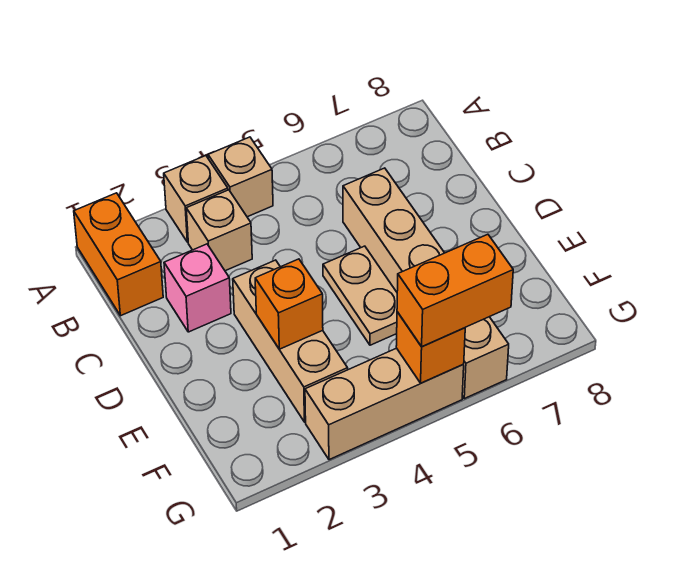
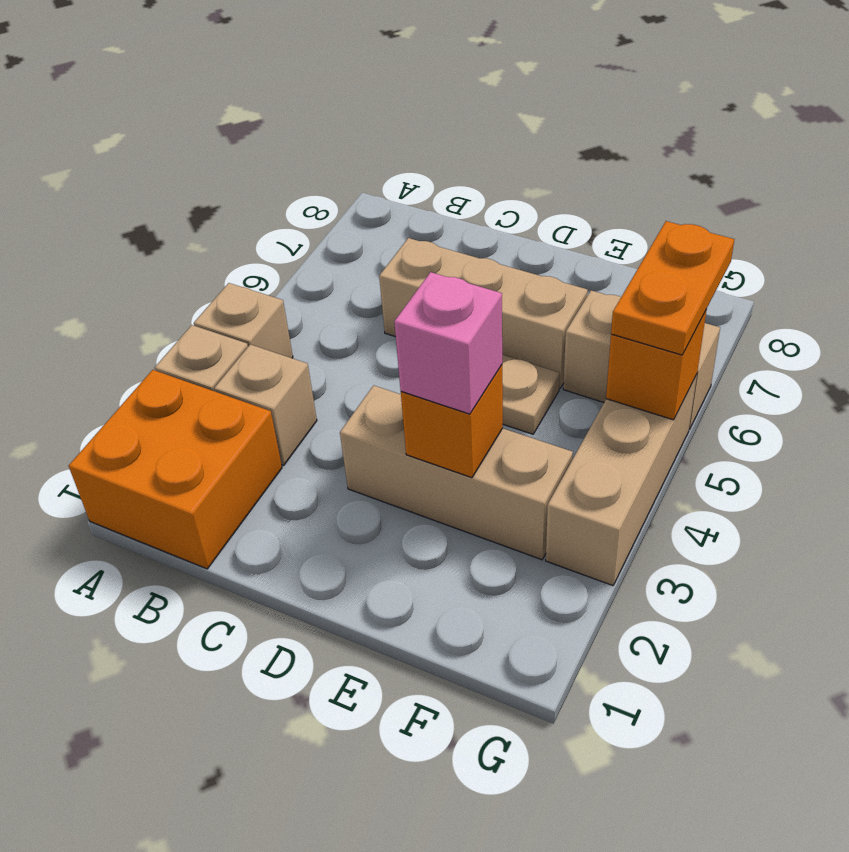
orange brick A1:B1 level 1 -> orange brick A1:B2 level 1
pink brick C2 level 1 -> pink brick E3 level 3
orange brick G5:G6 level 3 -> orange plate G5:G6 level 3

